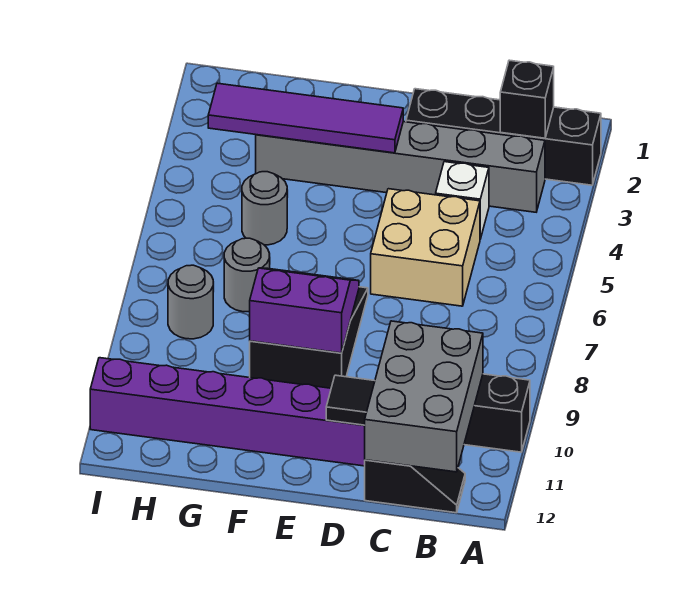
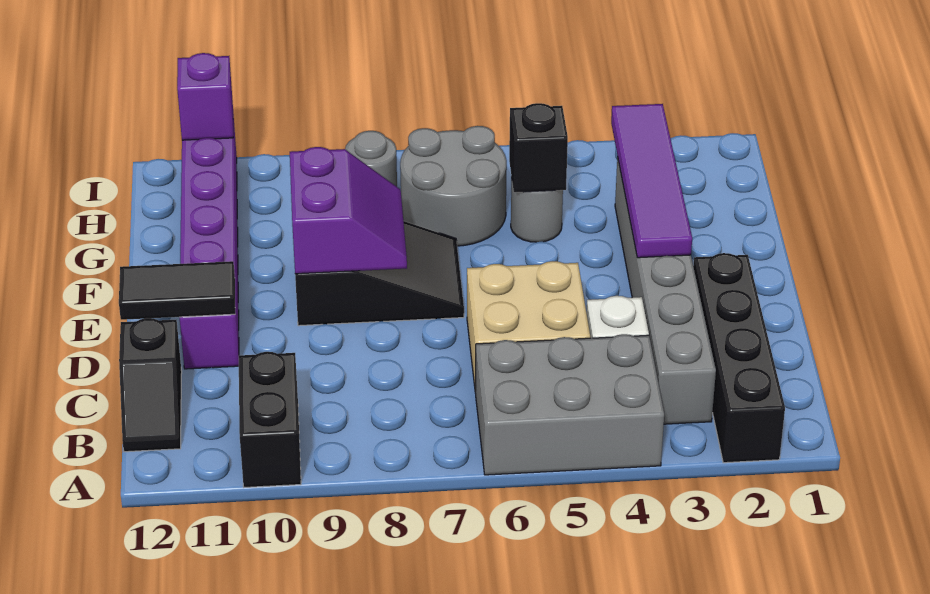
black brick B2 level 2 -> black brick G5 level 2
grey brick B10:C12 level 2 -> grey brick A4:B6 level 1
black tile D11 level 2 -> black tile D11:D12 level 2
grey round brick G7 level 1 -> grey round brick G6:H7 level 1
none -> purple brick I11 level 2

